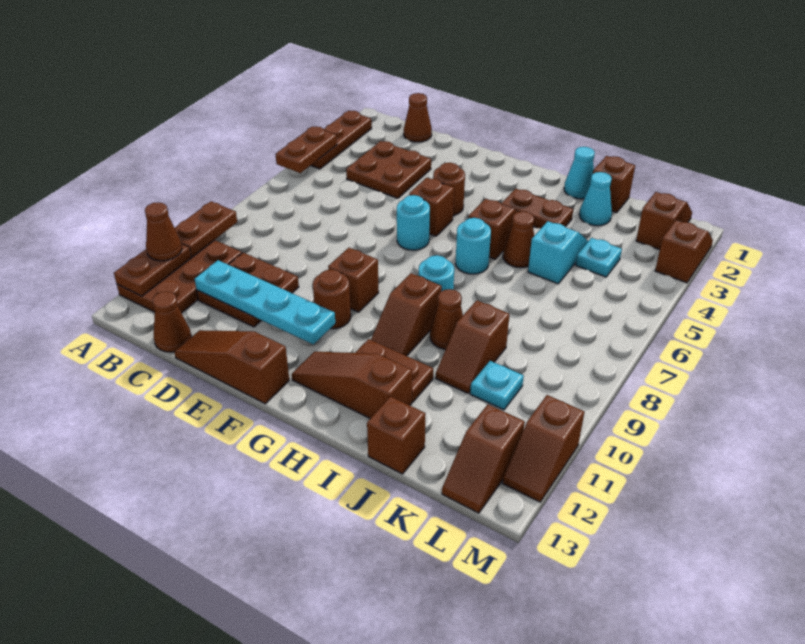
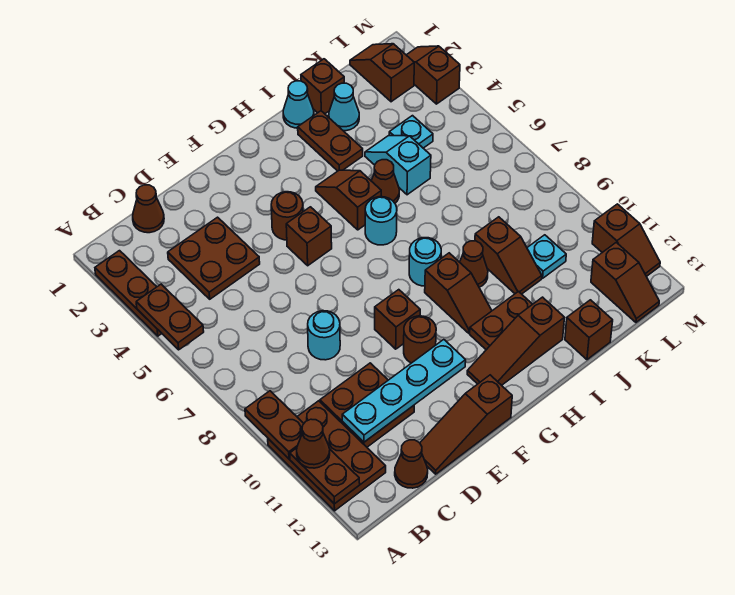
cyan round brick F6 level 1 -> cyan round brick D8 level 1
brown plate H3:I3 level 1 -> brown plate I2:I3 level 1

